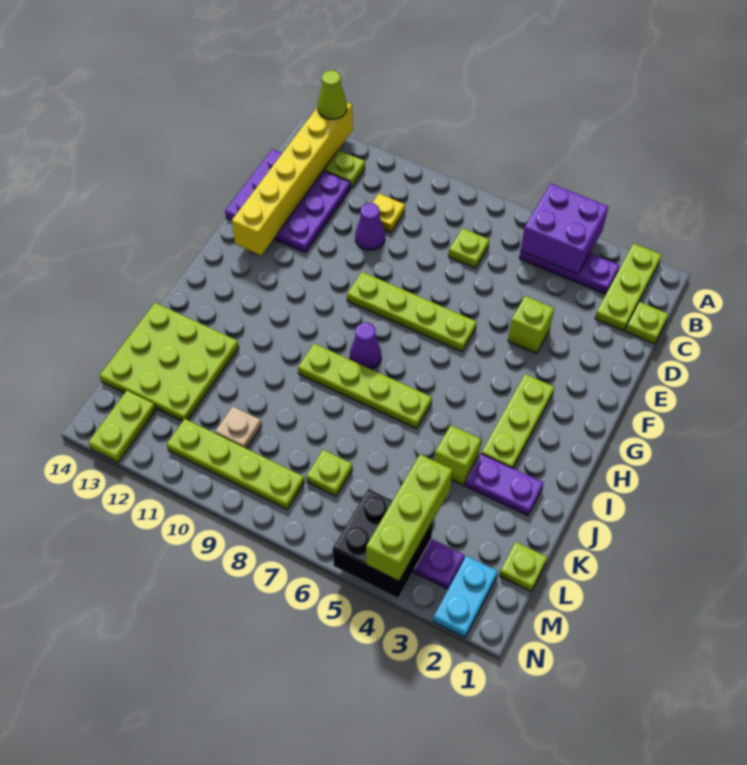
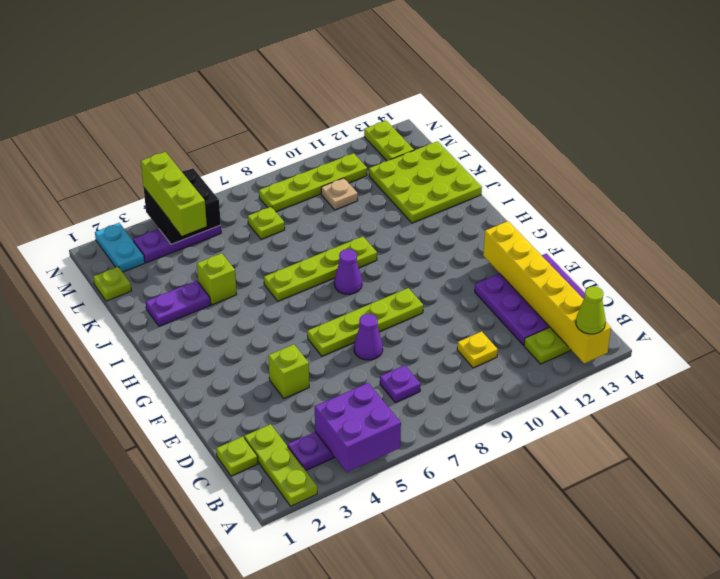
lime plate C7 level 1 -> purple plate C7 level 1
purple cone D10 level 1 -> purple cone E7 level 1
lime plate G3:I3 level 1 -> none

